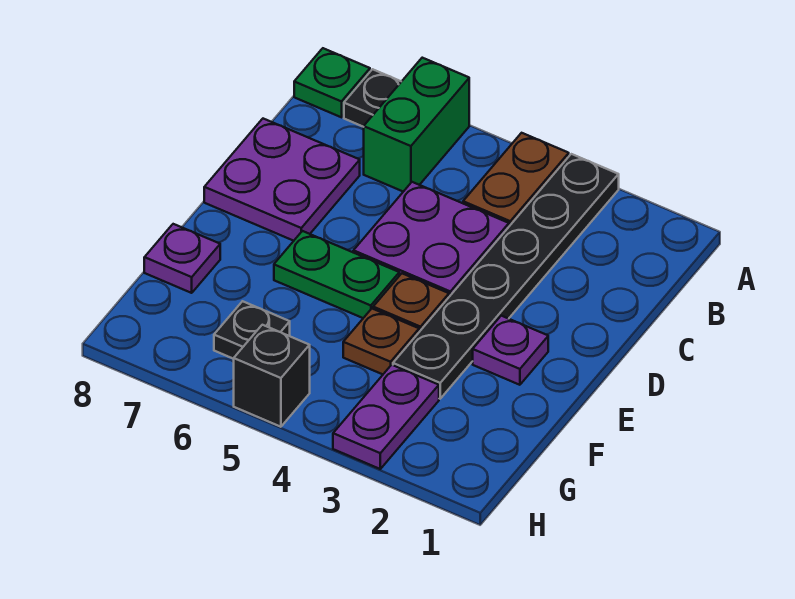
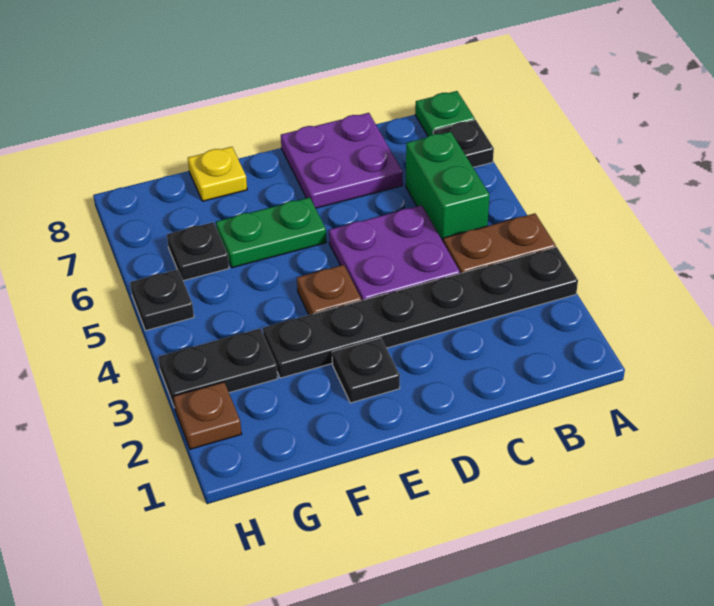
green brick A6:B6 level 1 -> green brick B5:B6 level 1
purple plate E2 level 1 -> black plate E2 level 1
green plate E5:E6 level 1 -> green plate E6:F6 level 1
brown plate F4 level 1 -> brown plate H2 level 1
purple plate F8 level 1 -> yellow plate F8 level 1
purple plate G3:H3 level 1 -> black plate G3:H3 level 1
black brick H5 level 1 -> black plate H5 level 1

